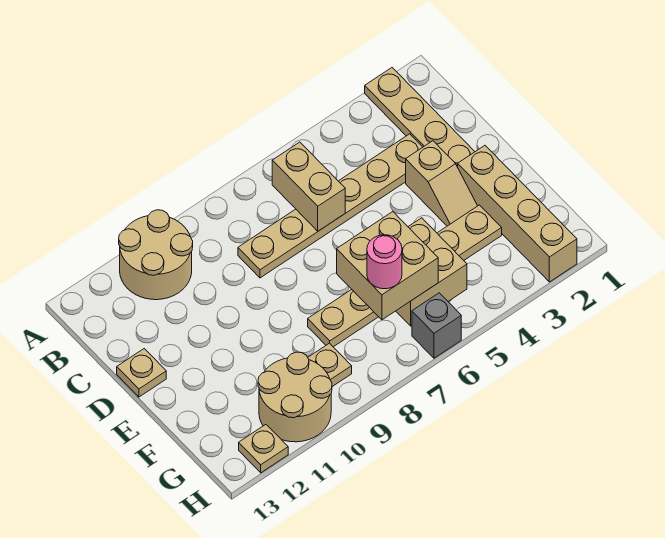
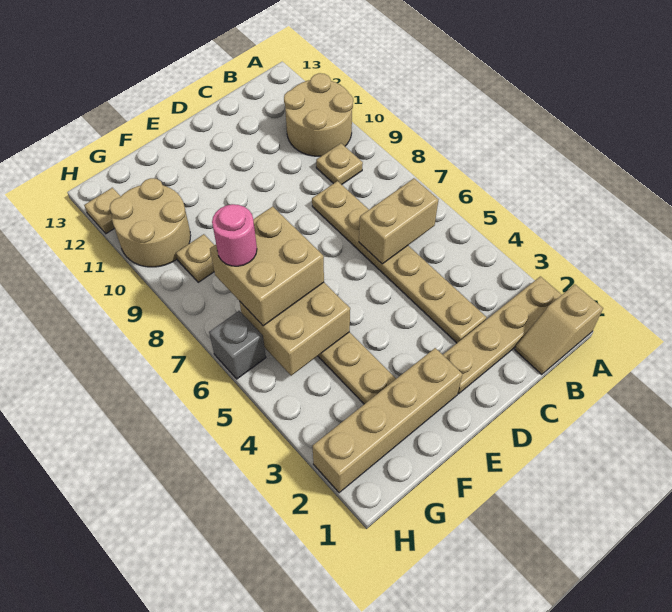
tan slope D3:E3 level 1 top D -> tan slope A1:B1 level 1 top A
tan plate D13 level 1 -> tan plate B9 level 1

